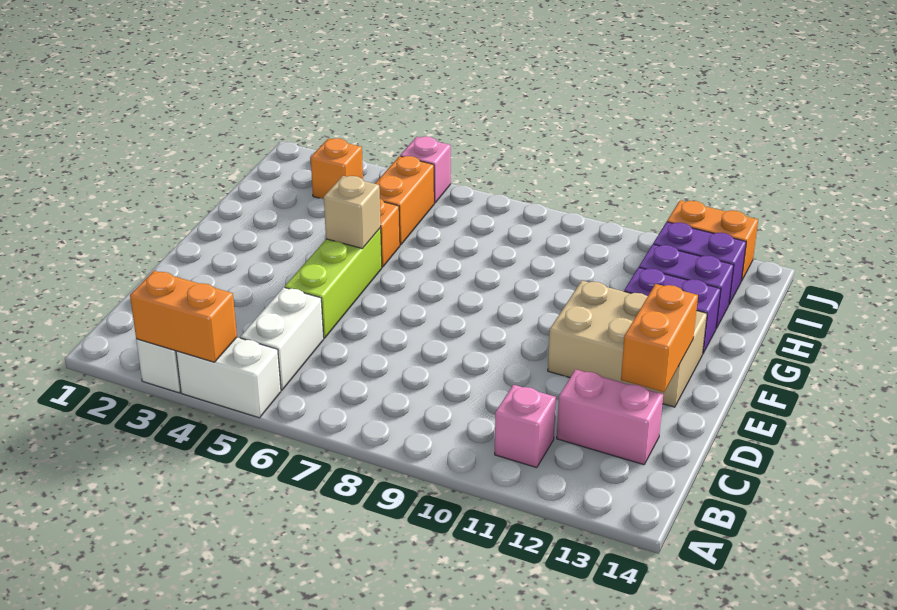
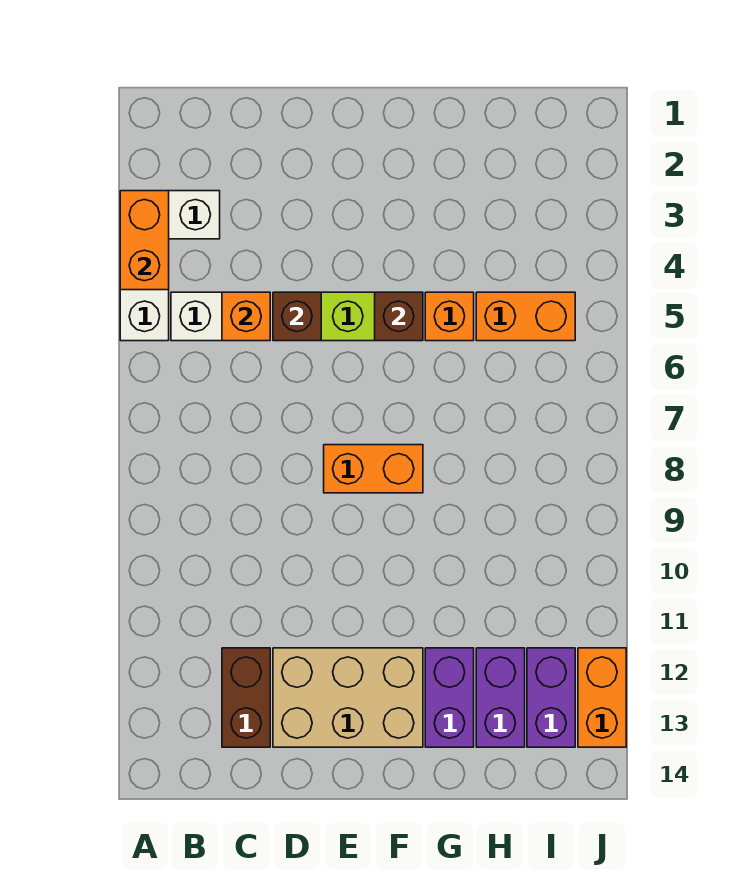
pink brick B11 level 1 -> none
pink brick C12:C13 level 1 -> brown brick C12:C13 level 1
none -> brown brick D5 level 2
orange brick D13:E13 level 2 -> orange brick E8:F8 level 1
tan brick E11:F13 level 1 -> tan brick D12:F13 level 1
tan brick F5 level 2 -> brown brick F5 level 2
orange brick I3 level 1 -> orange brick C5 level 2
pink brick J5 level 1 -> none

